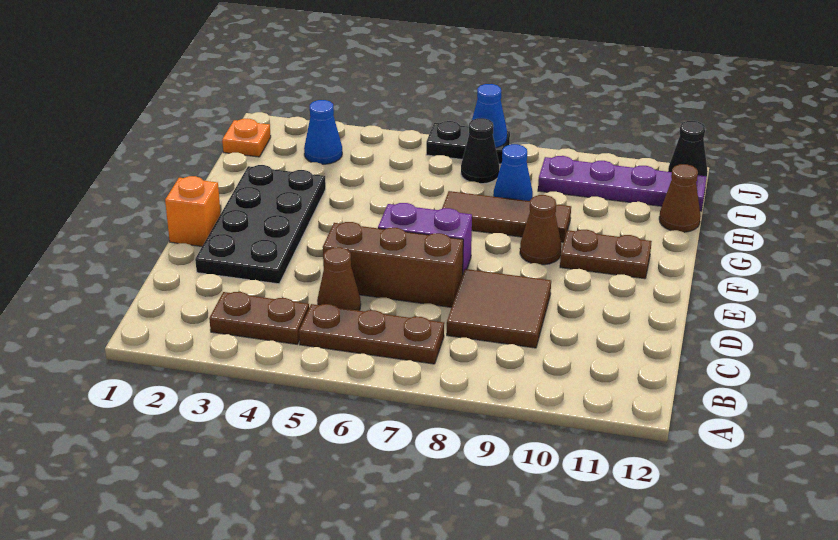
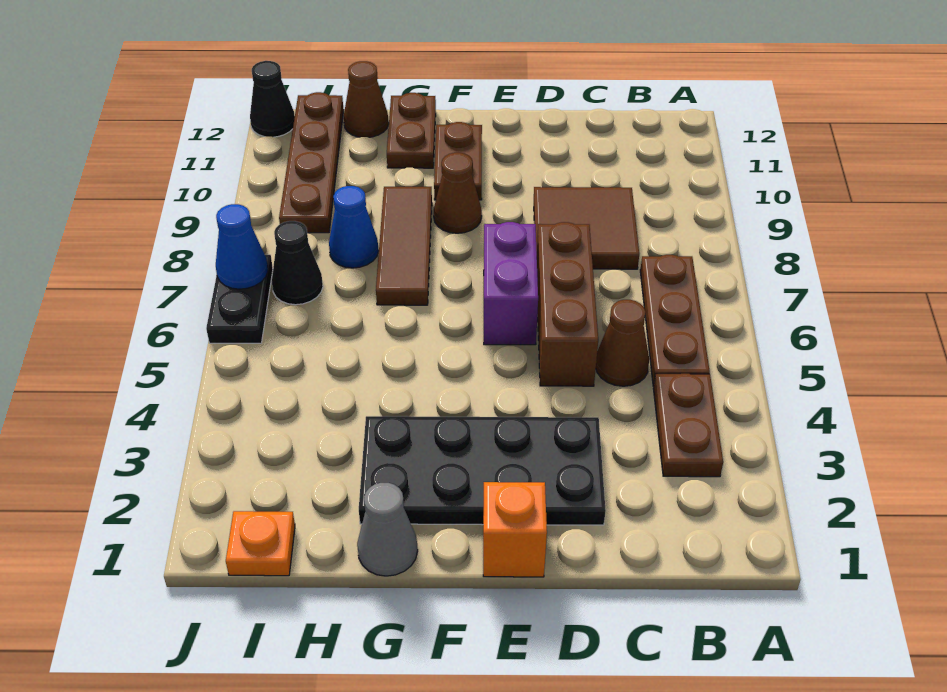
none -> grey cone G1 level 1
none -> brown plate G11:G12 level 1
blue cone I3 level 1 -> none
purple plate I9:I12 level 1 -> brown plate I9:I12 level 1

